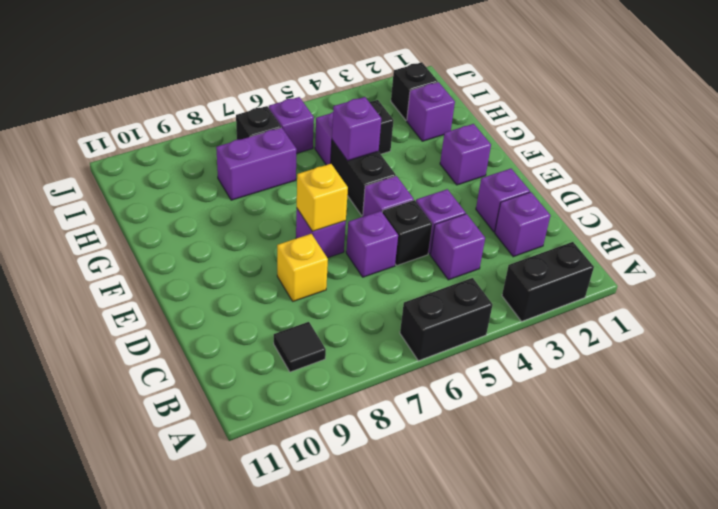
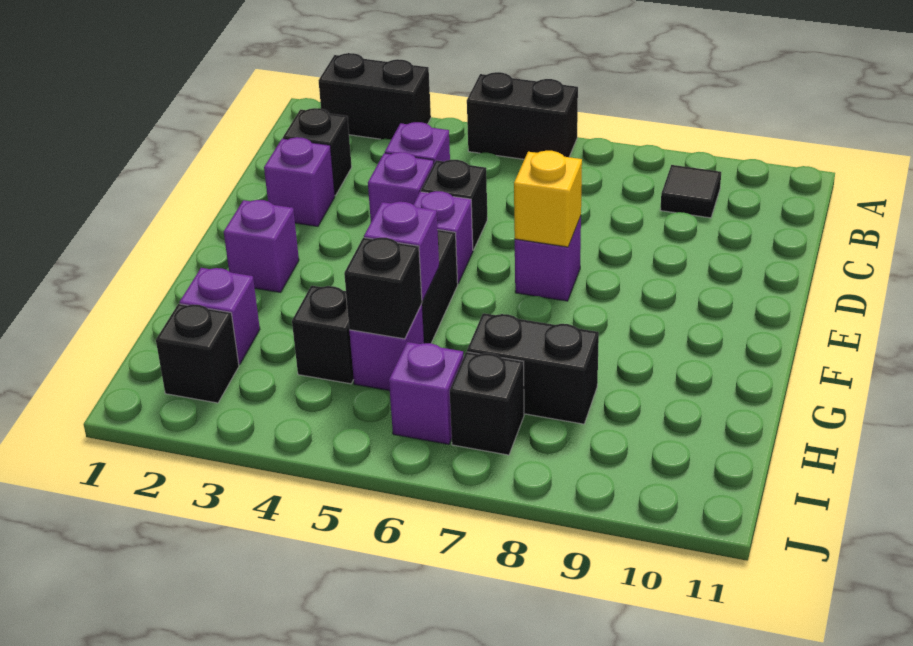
purple brick C2 level 1 -> black brick C2 level 1
purple brick D6 level 1 -> none
yellow brick D8 level 1 -> none
none -> black brick H5 level 2
purple brick H7:H8 level 1 -> black brick H7:H8 level 1

